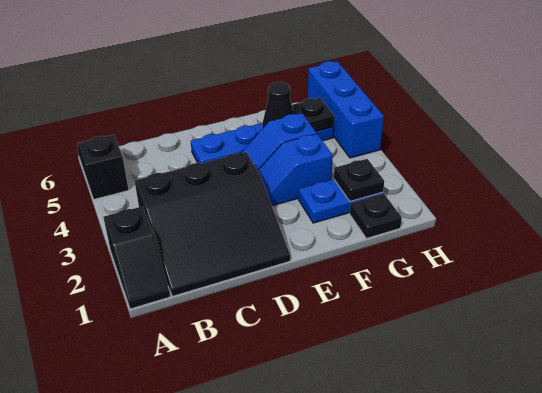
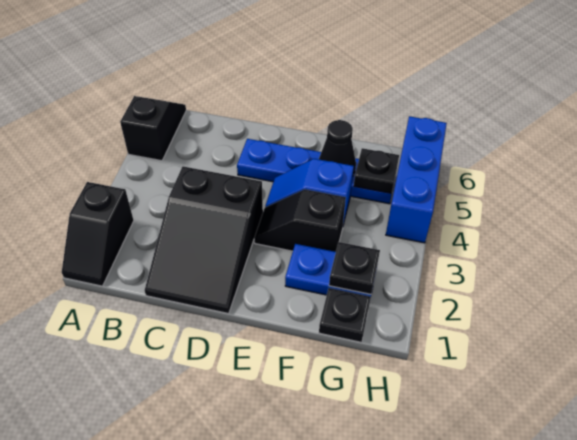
black slope B1:D3 level 1 top 3 -> black slope C1:D3 level 1 top 3
blue slope E3:F3 level 1 top F -> black slope E3:F3 level 1 top F

